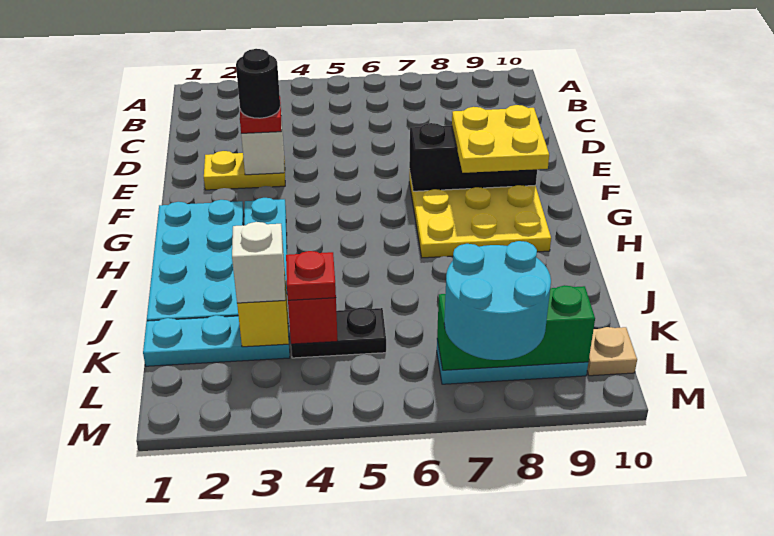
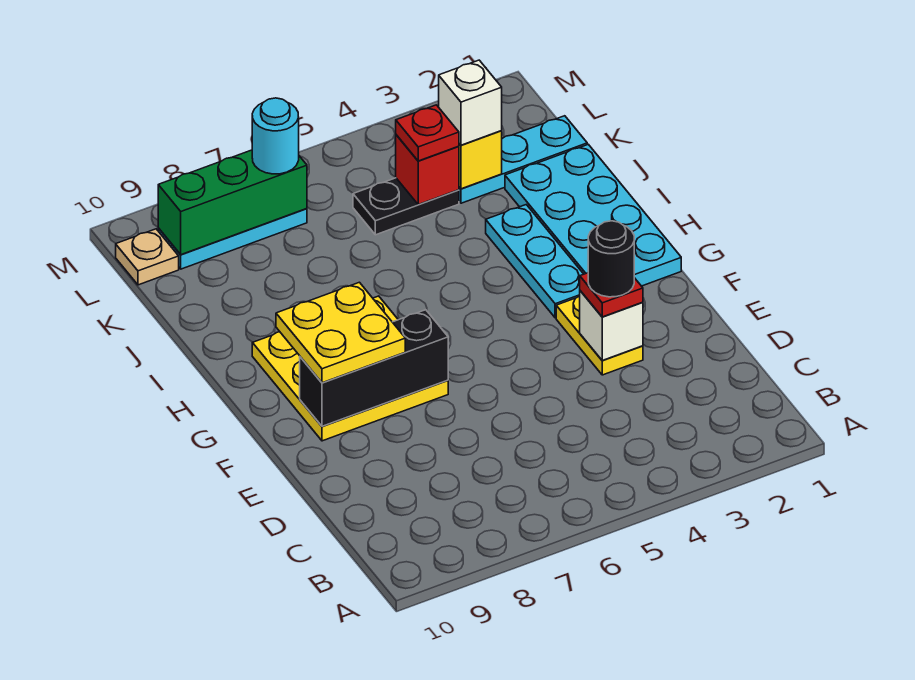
yellow plate E2:E3 level 1 -> yellow plate E3:F3 level 1
cyan round brick L7:M8 level 3 -> cyan round brick L7 level 3

